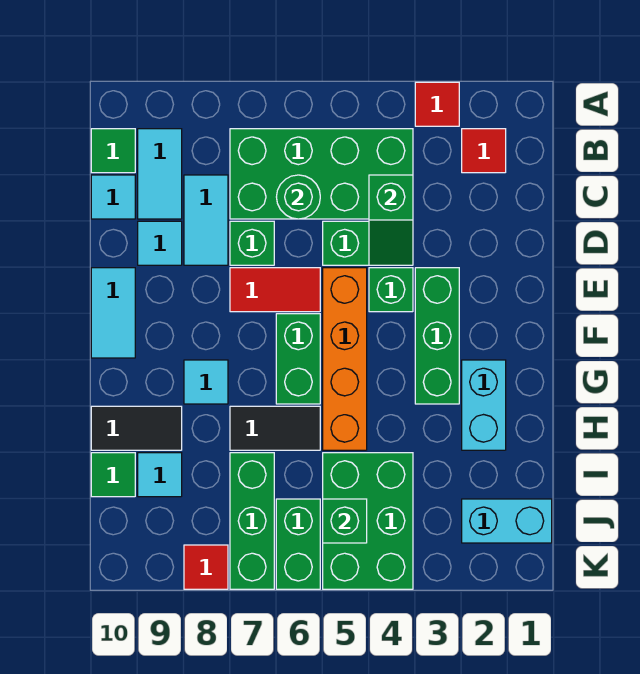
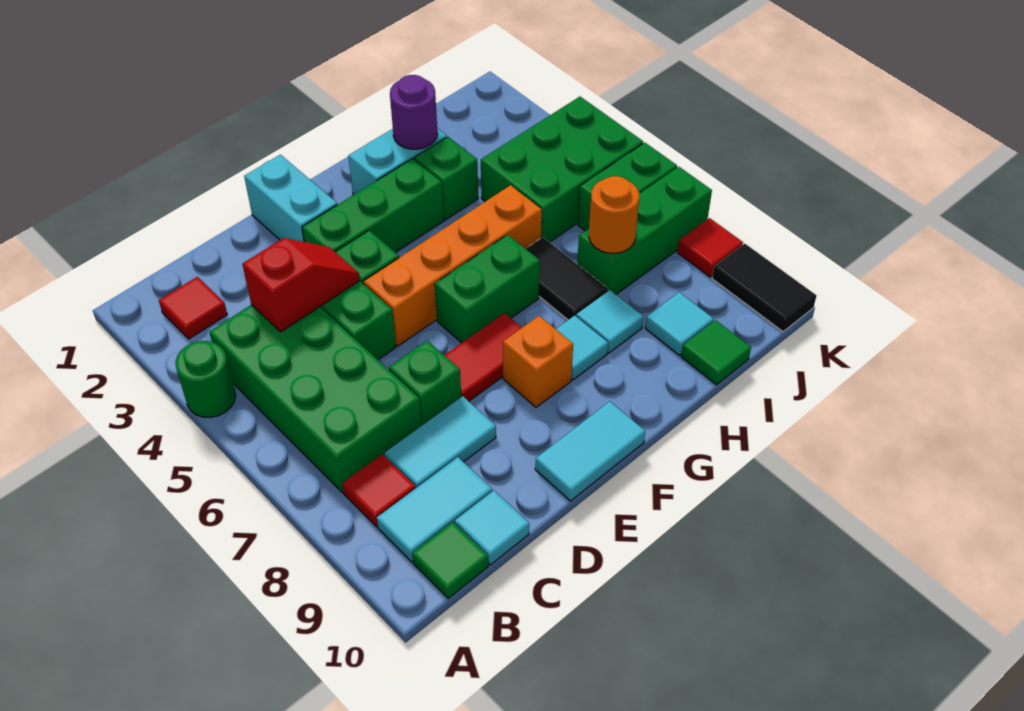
red tile A3 level 1 -> red tile B8 level 1
green slope C4:D4 level 2 top C -> red slope C4:D4 level 2 top C
green round brick C6 level 2 -> green round brick A4 level 1
cyan tile D9 level 1 -> cyan tile H8 level 1
red tile E6:E7 level 1 -> red tile E7:F7 level 1
none -> orange brick F8 level 1
none -> purple round brick H2 level 2
black tile H9:H10 level 1 -> black tile K9:K10 level 1
none -> orange round brick I7 level 2
cyan brick J1:J2 level 1 -> cyan brick E1:E2 level 1
green brick J5 level 2 -> green brick H3 level 1

